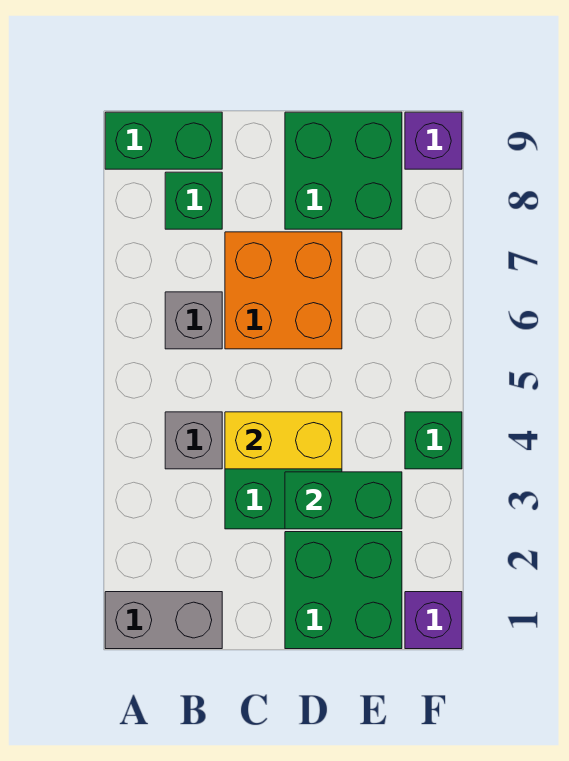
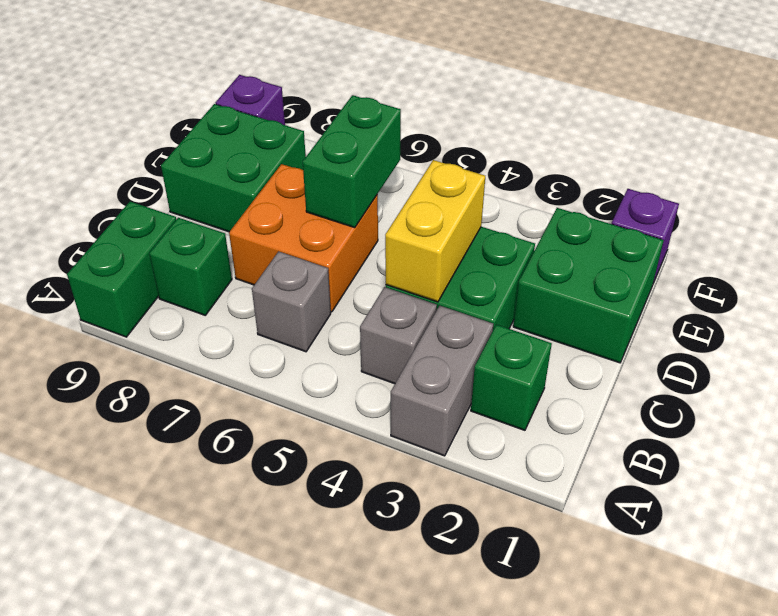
grey brick A1:B1 level 1 -> grey brick A3:B3 level 1
green brick D3:E3 level 2 -> green brick D6:E6 level 2
green brick F4 level 1 -> green brick B2 level 1

